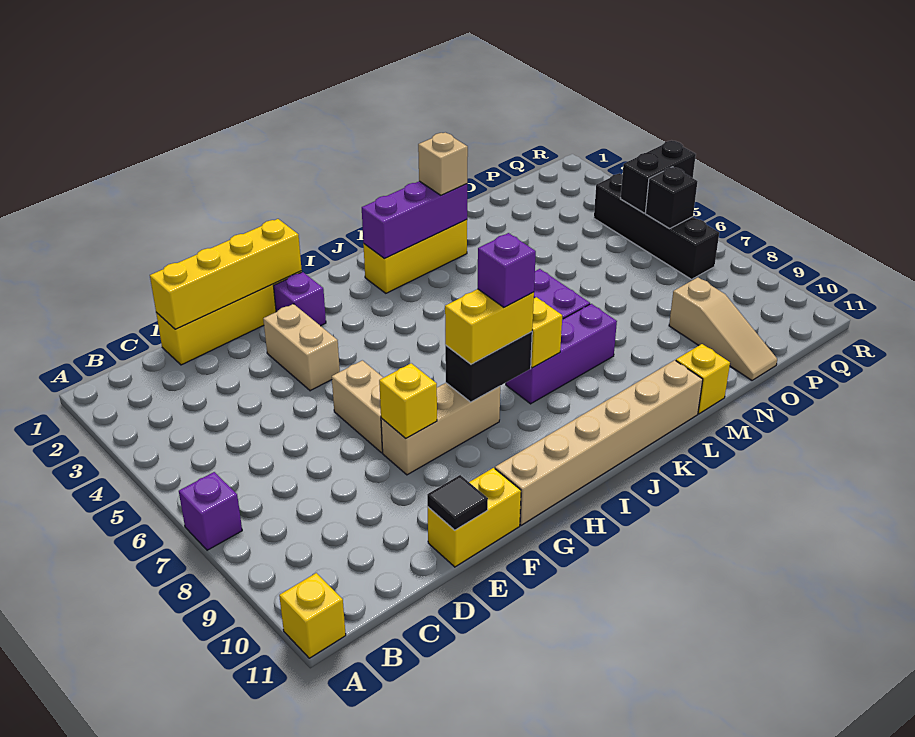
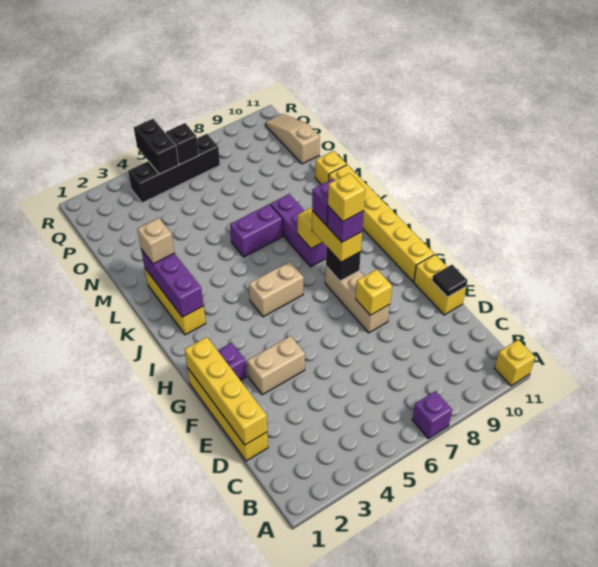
tan brick F6:F7 level 1 -> tan brick I5:I6 level 1
tan brick G11:L11 level 1 -> yellow brick G11:L11 level 1
black brick H8:I8 level 2 -> black brick H8 level 2
none -> purple brick H8 level 4
none -> yellow brick H8 level 5
tan slope O9:O11 level 1 top 9 -> tan slope O11:Q11 level 1 top O

